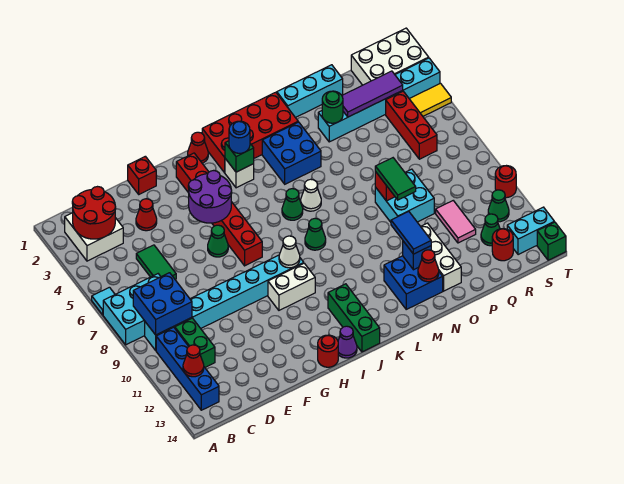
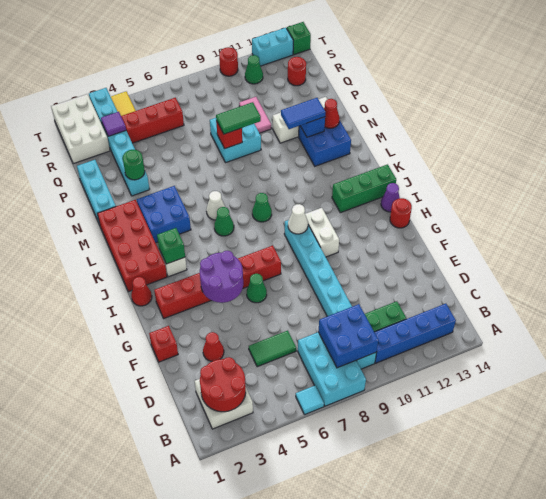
red cone B12 level 2 -> none
blue round brick J3 level 3 -> none
purple tile P3:R3 level 2 -> purple tile R3 level 2
pink tile Q10:Q11 level 1 -> pink tile P10:Q10 level 1
green cone R12 level 1 -> none
cyan brick S13:T13 level 1 -> cyan brick T12:T13 level 1

